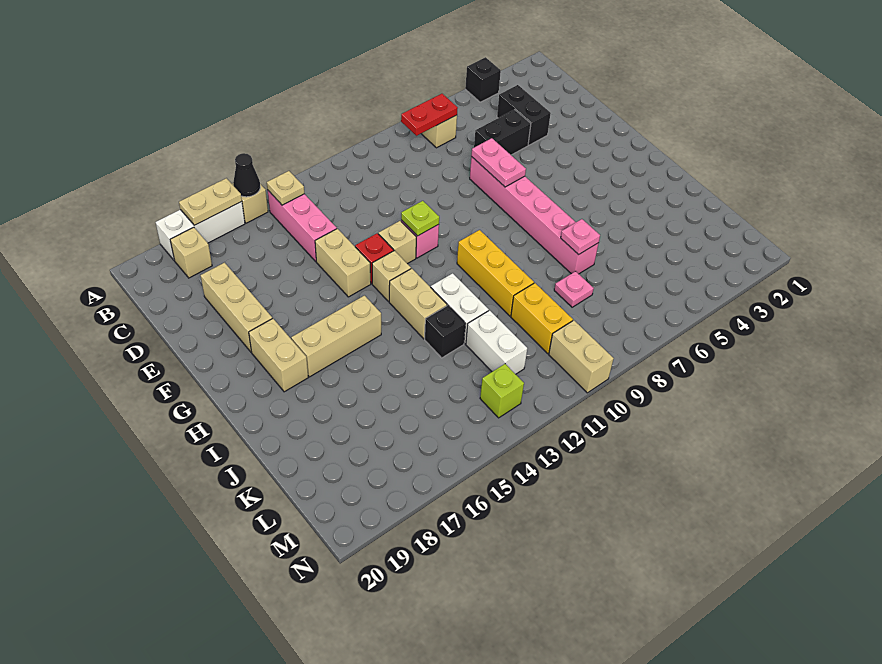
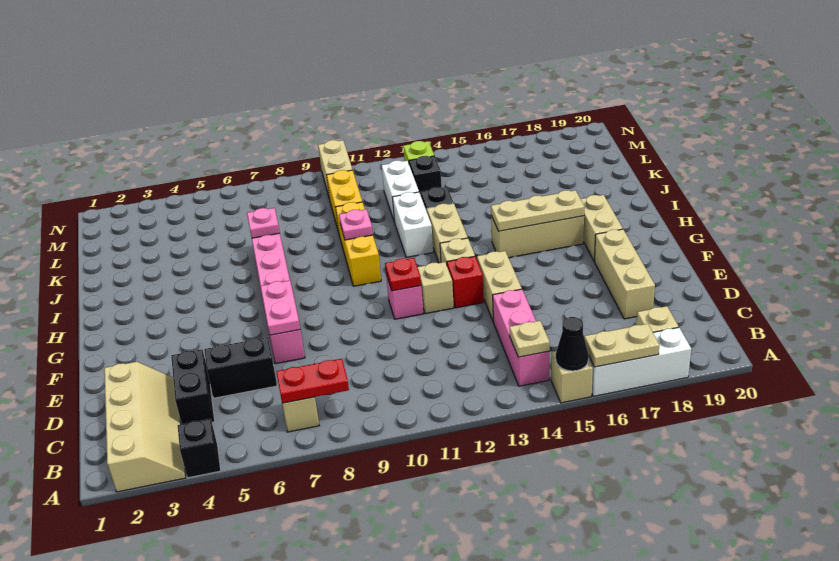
none -> tan slope A2:D3 level 1 top 2
lime plate F11 level 2 -> red plate F11 level 2
none -> tan plate H15:H17 level 2
pink plate K8 level 1 -> pink plate I10 level 2
none -> black brick L13 level 1

